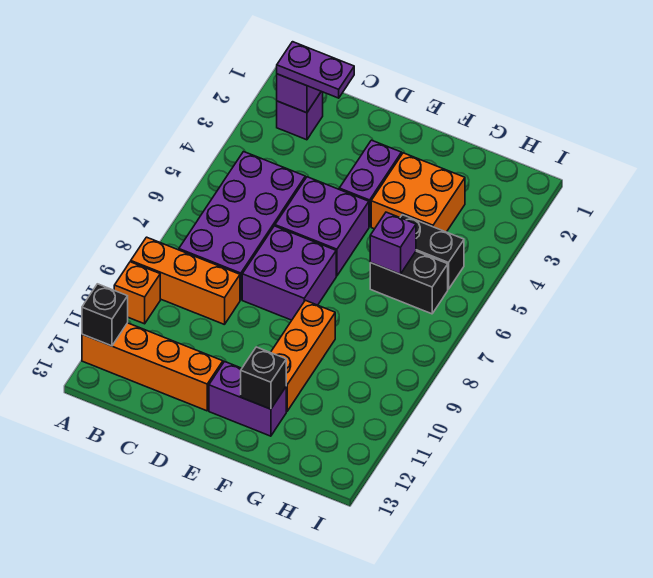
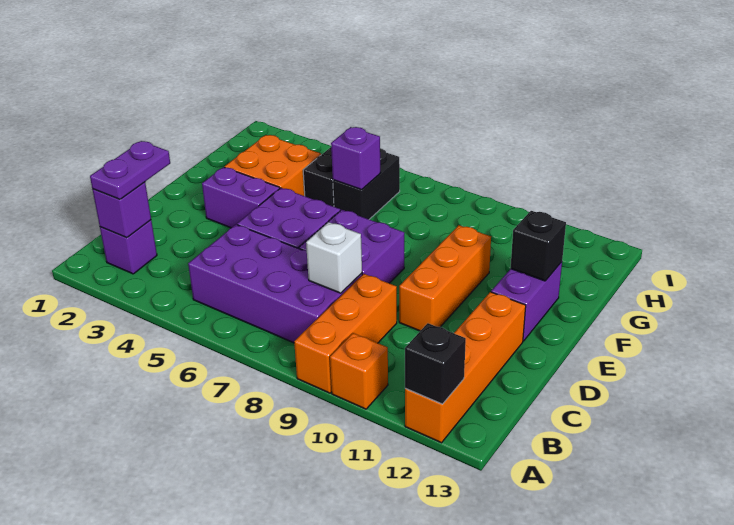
none -> white brick C8 level 2
orange brick F9:F11 level 1 -> orange brick D10:F10 level 1

